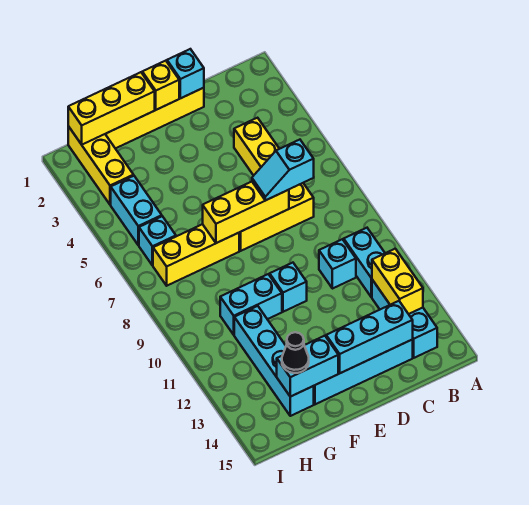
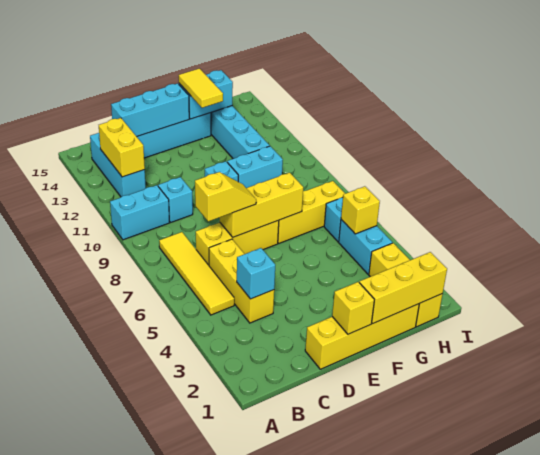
none -> yellow tile B5:B8 level 1
cyan brick B10:B11 level 1 -> cyan brick A10:B10 level 1
cyan slope C7:D7 level 3 top C -> yellow slope C7:D7 level 3 top C
cyan brick D1 level 2 -> cyan brick C4 level 2
none -> yellow tile F13:F14 level 3
black cone G14 level 3 -> none
none -> yellow brick H5 level 2

